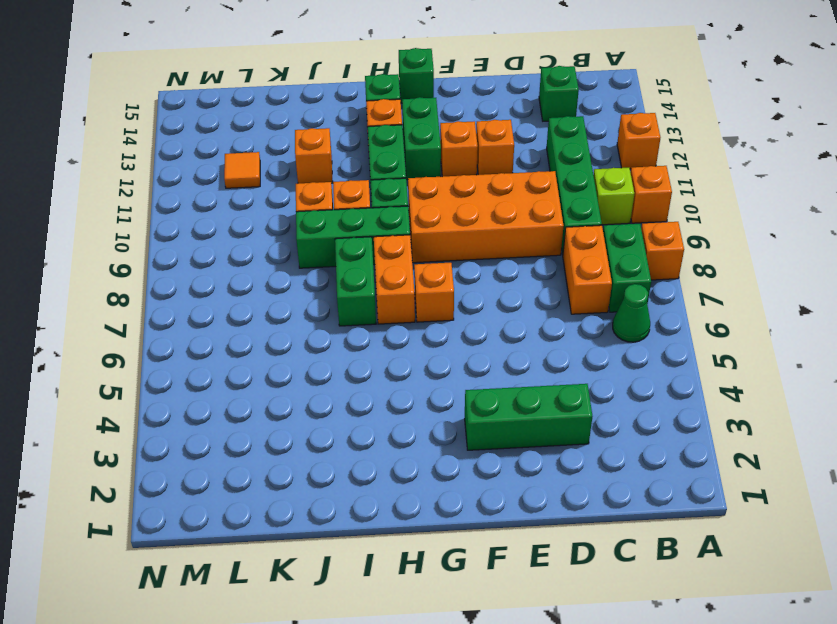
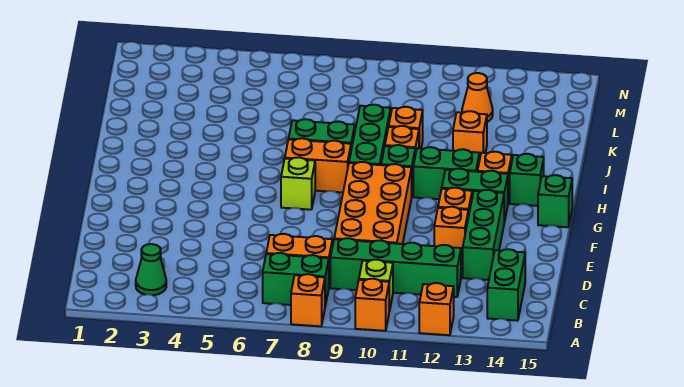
green cone B6 level 1 -> green cone B3 level 1
green brick C14 level 1 -> green brick B14:C14 level 1
green brick D3:F3 level 1 -> green brick D13:F13 level 1
orange brick G7 level 1 -> lime brick G7 level 1
orange tile L12 level 1 -> orange cone L12 level 1

